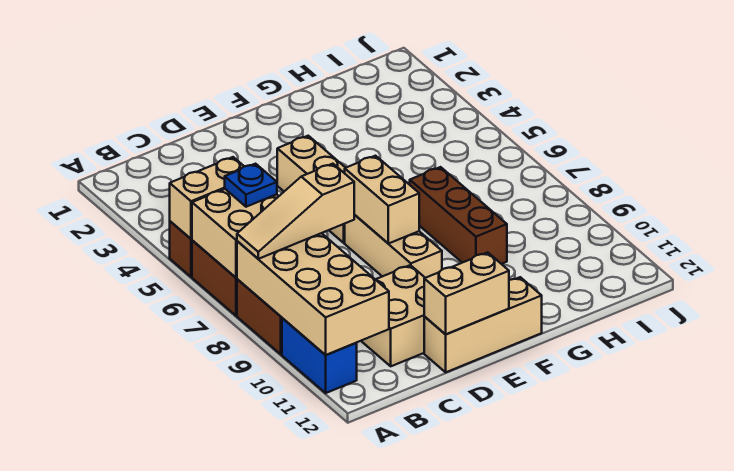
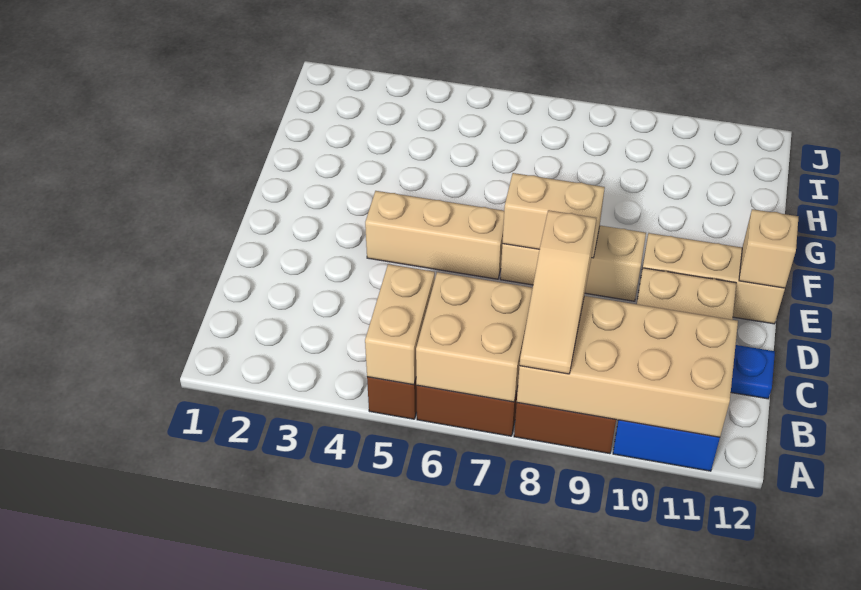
blue plate B6 level 3 -> blue plate C12 level 1
tan brick D12:F12 level 1 -> tan brick E10:E12 level 1
tan brick D12:E12 level 2 -> tan brick E12 level 2
brown brick G7:G9 level 1 -> none

